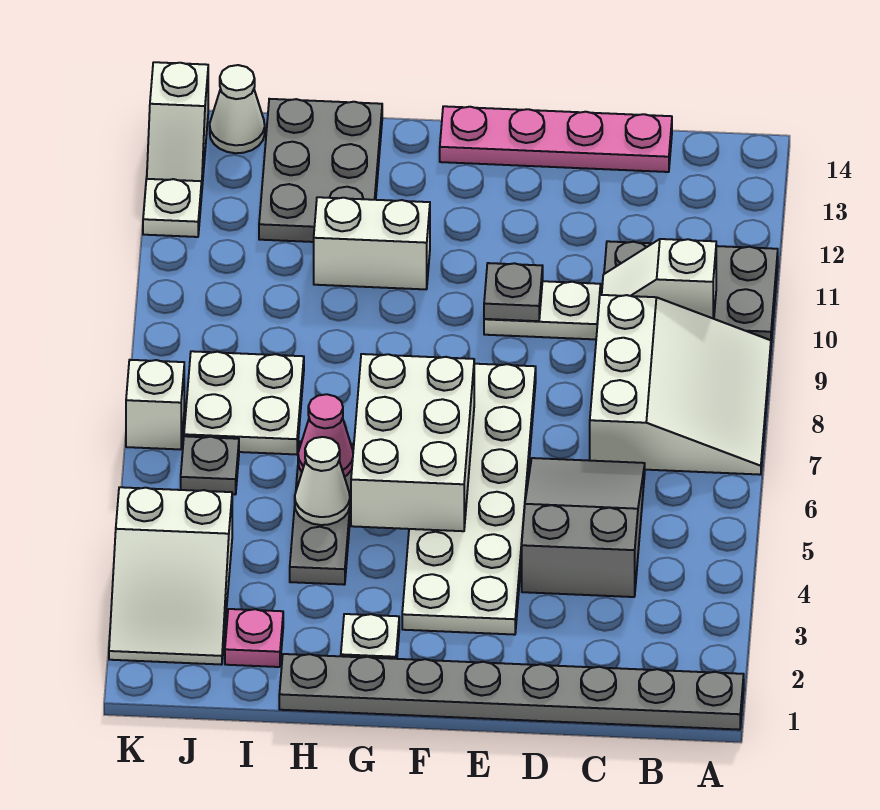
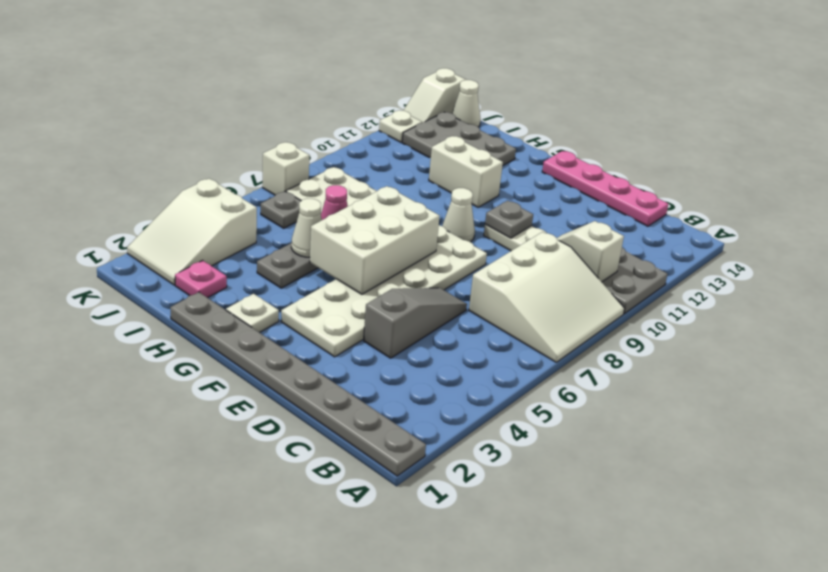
grey slope C4:D6 level 1 top 4 -> grey slope D4:D6 level 1 top 4
none -> white cone F9 level 1
grey plate H12:I14 level 1 -> grey plate H12:J13 level 1

